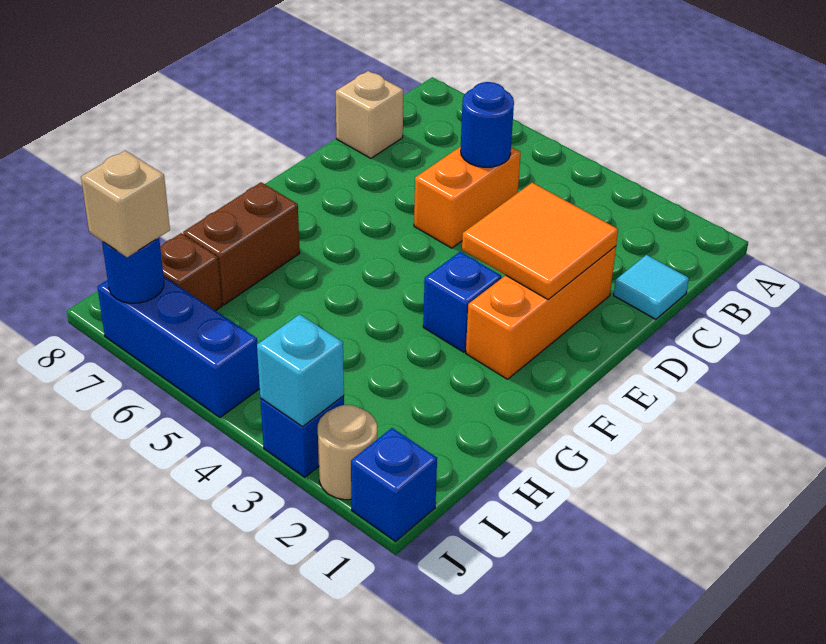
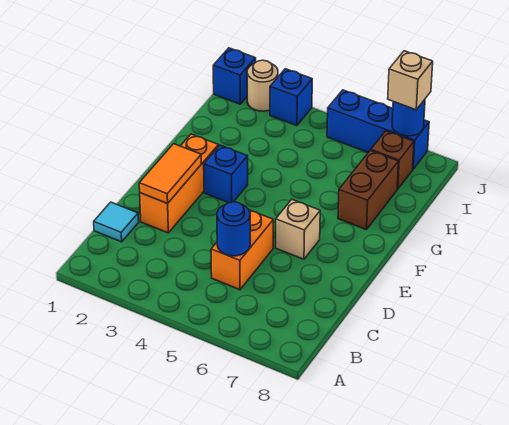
tan brick C8 level 1 -> tan brick E6 level 1
orange tile D2:E3 level 2 -> orange tile D2:E2 level 2
cyan brick J3 level 2 -> none

